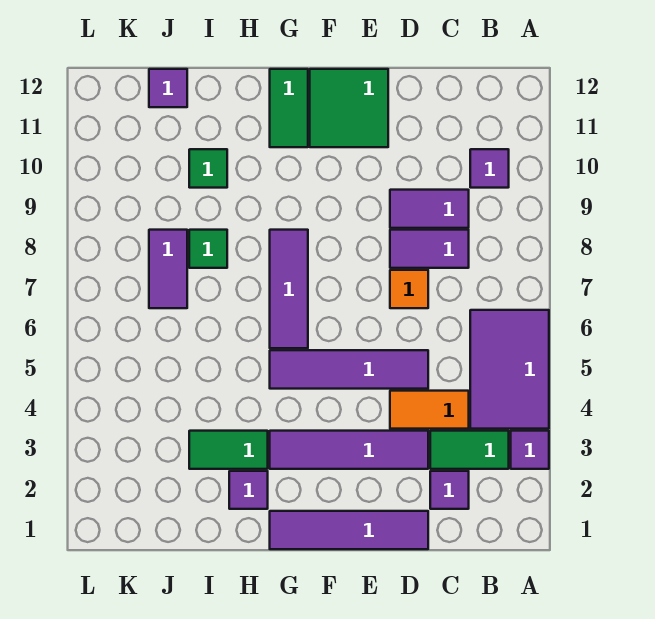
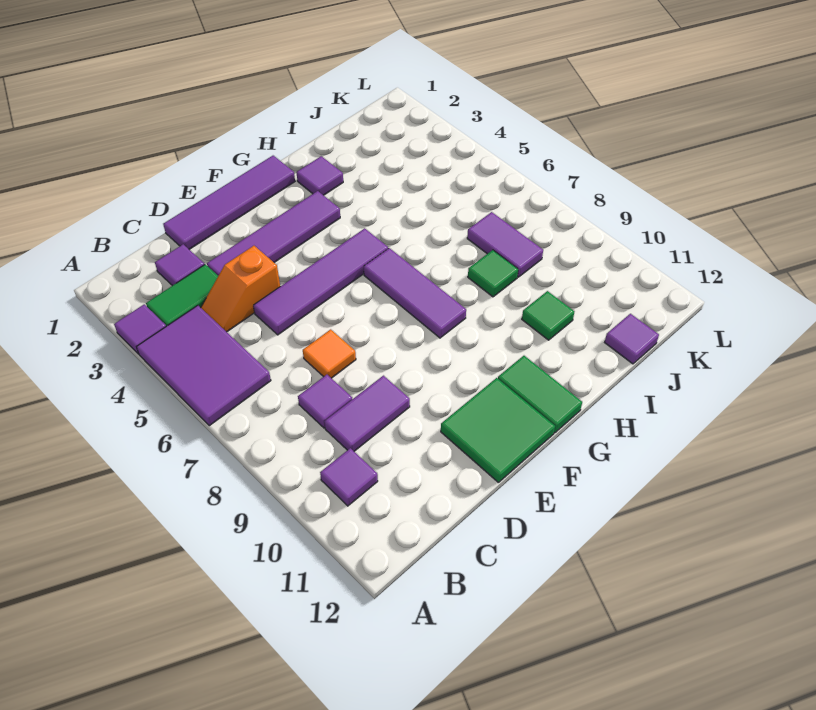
orange tile C4:D4 level 1 -> orange slope C4:D4 level 1 top D
purple tile C8:D8 level 1 -> purple tile C8 level 1
green tile H3:I3 level 1 -> none

